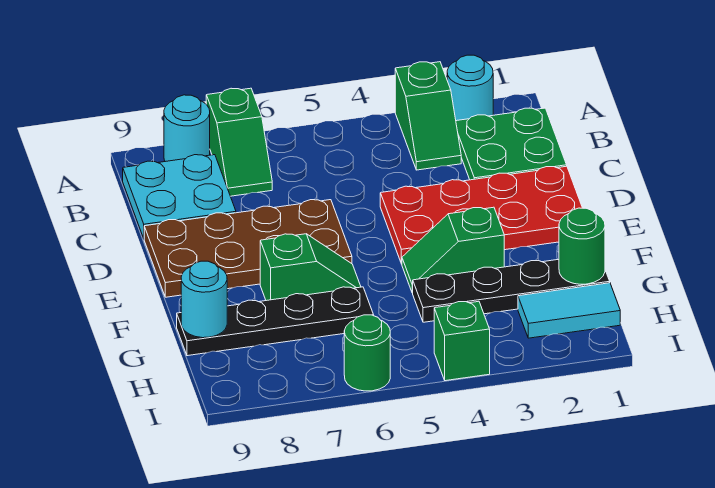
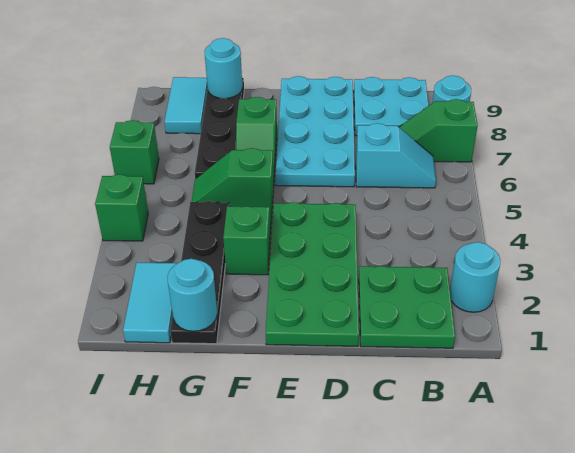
green slope A3:B3 level 1 top A -> green slope F5:G5 level 1 top F
none -> cyan slope B6:C6 level 1 top C
red plate D1:E4 level 1 -> green plate D1:E4 level 1
brown plate D6:E9 level 1 -> cyan plate D6:E9 level 1
green round brick G1 level 2 -> cyan round brick G1 level 2
none -> cyan tile H8:H9 level 1
green round brick I6 level 1 -> green brick I6 level 1

